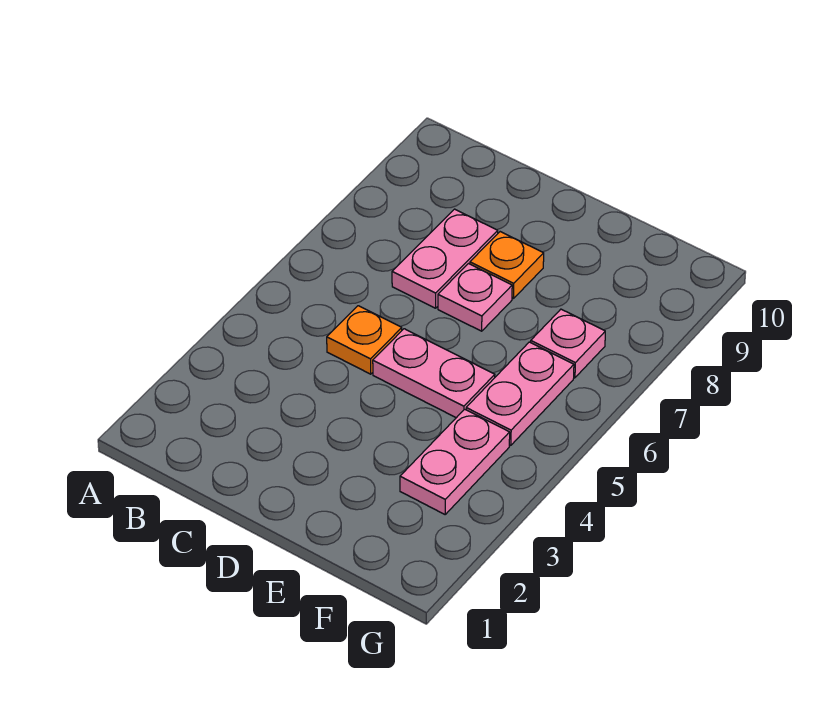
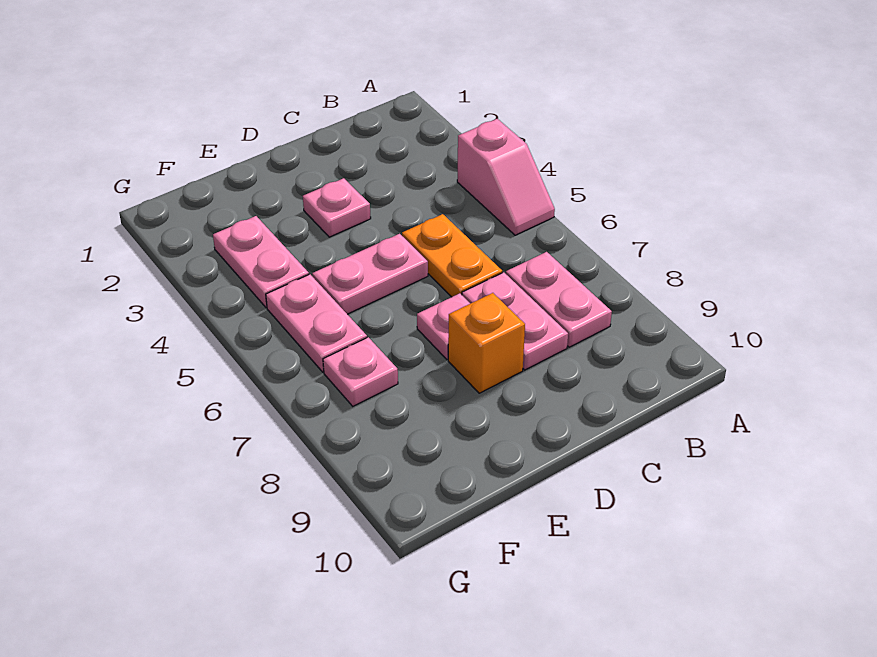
none -> pink slope A4:A5 level 1 top 4
none -> pink plate B7:B8 level 1
orange plate C5 level 1 -> orange plate C5:C6 level 1
none -> pink plate D3 level 1
orange plate D8 level 1 -> orange brick D8 level 1

